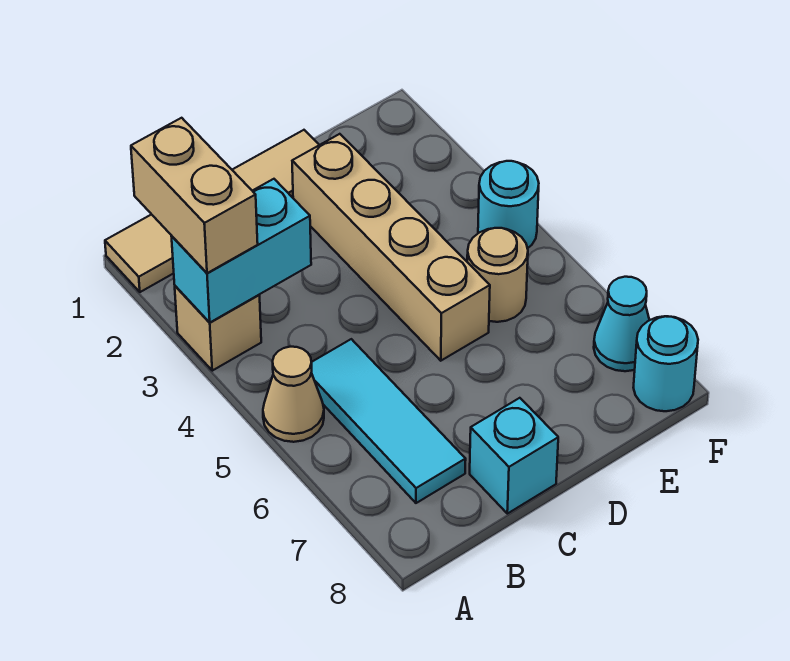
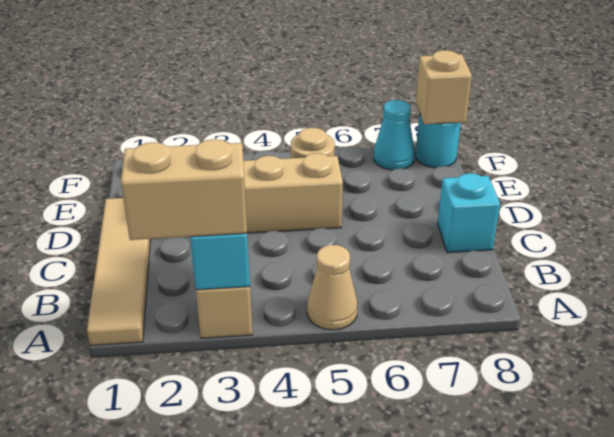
cyan tile B5:B7 level 1 -> none
cyan round brick F4 level 1 -> none
none -> tan brick F8 level 2

